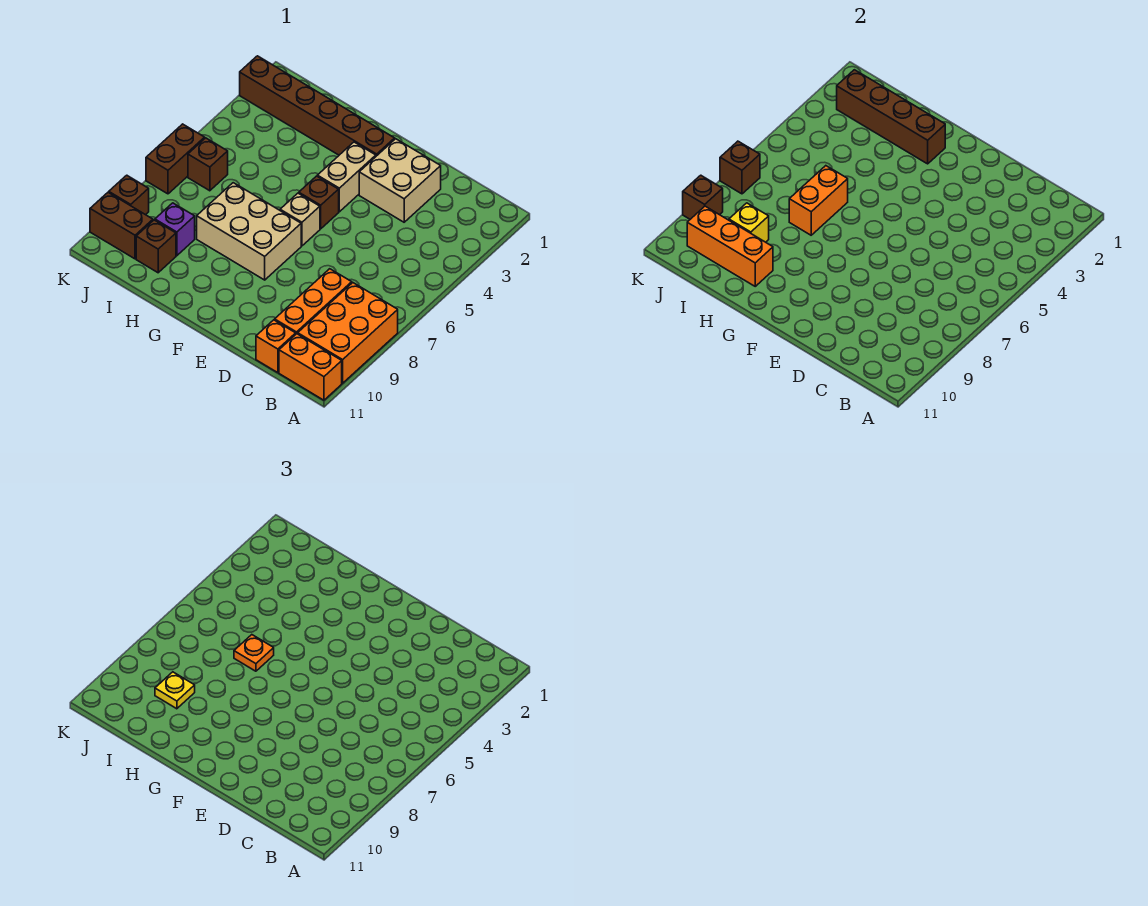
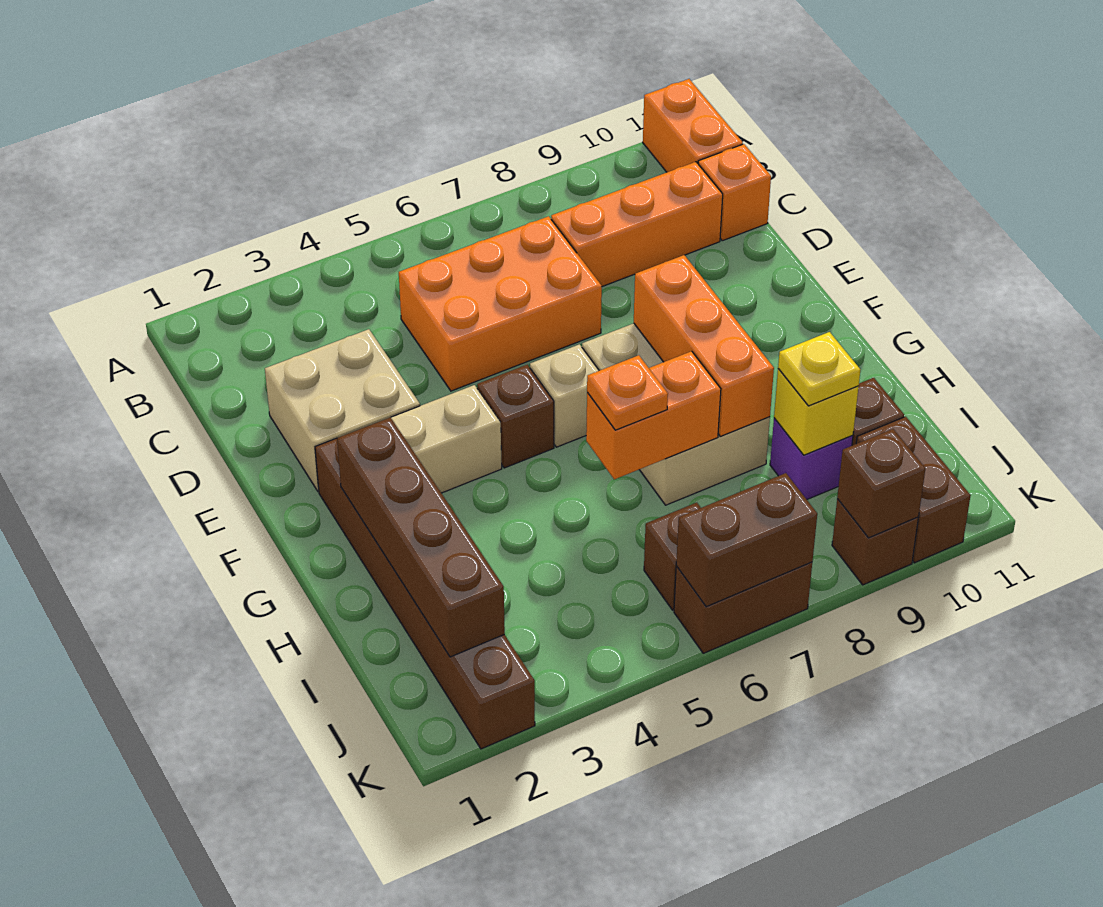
orange brick A8:B10 level 1 -> orange brick C5:D7 level 1
orange brick H10:J10 level 2 -> orange brick F8:H8 level 2
brown brick K7 level 2 -> brown brick K6:K7 level 2

